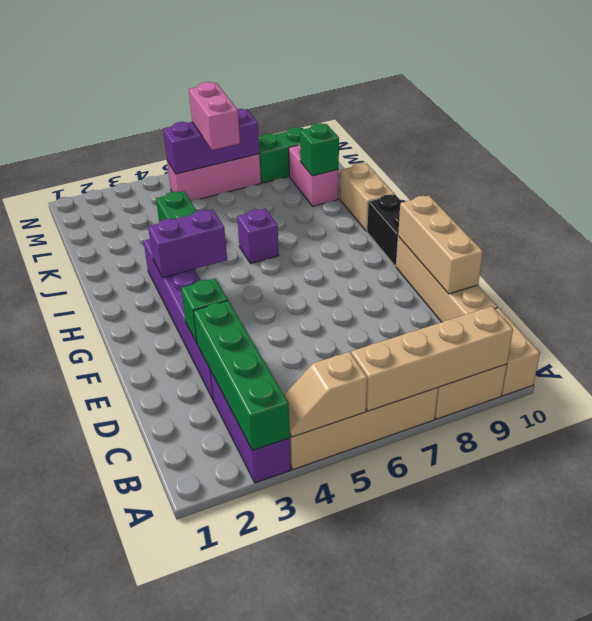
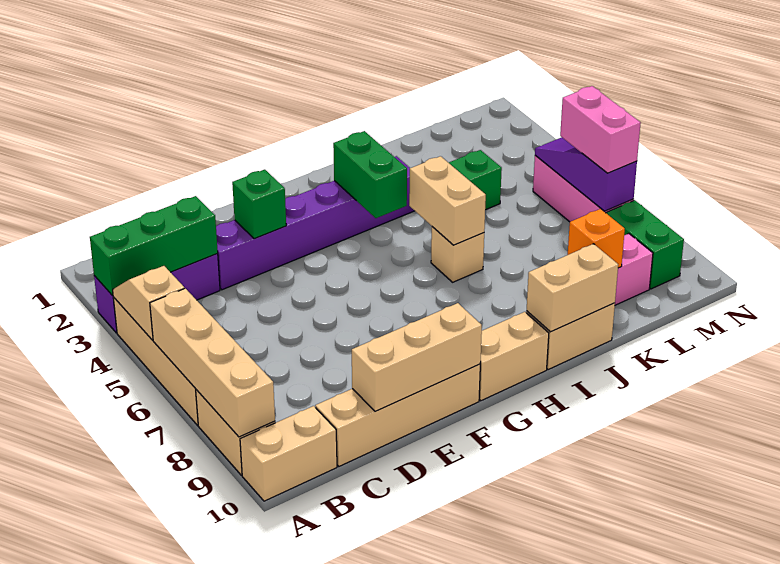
green brick A3:D3 level 2 -> green brick A3:C3 level 2
black brick G10:H10 level 1 -> tan brick G10:H10 level 1
purple brick H3:H4 level 2 -> green brick H3:H4 level 2
none -> tan brick I5:I6 level 2
purple brick I6 level 1 -> tan brick I6 level 1
none -> tan brick I10:J10 level 2
green brick K9 level 2 -> orange brick K9 level 2
pink brick L6:M6 level 3 -> pink brick M6:M7 level 3
purple brick M5:M7 level 2 -> purple slope M5:M7 level 2 top 7

